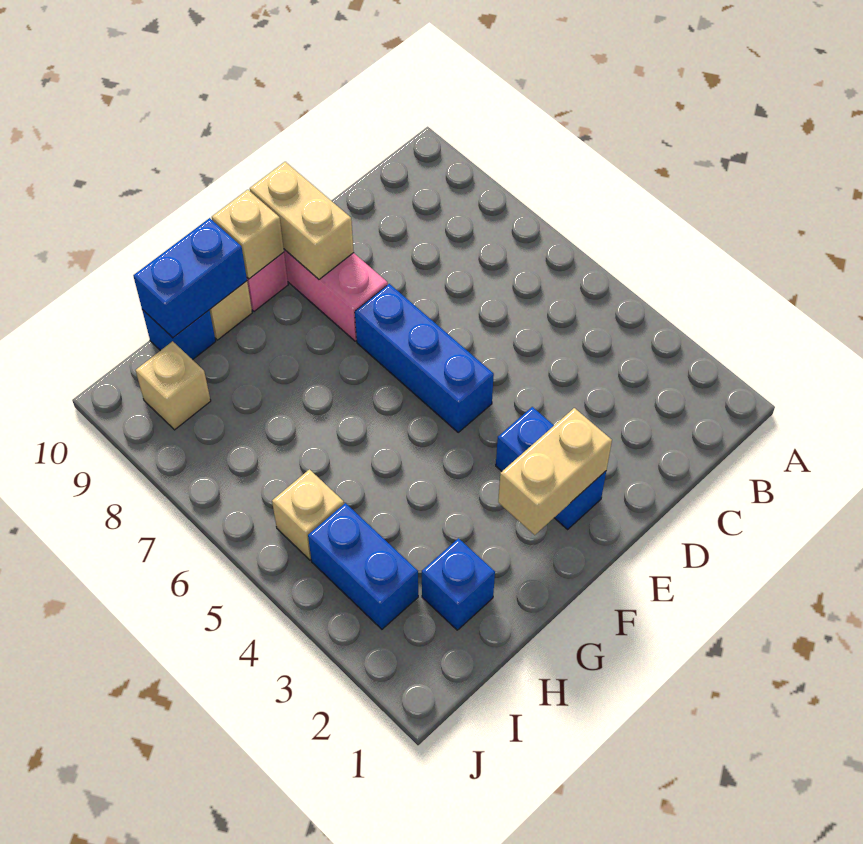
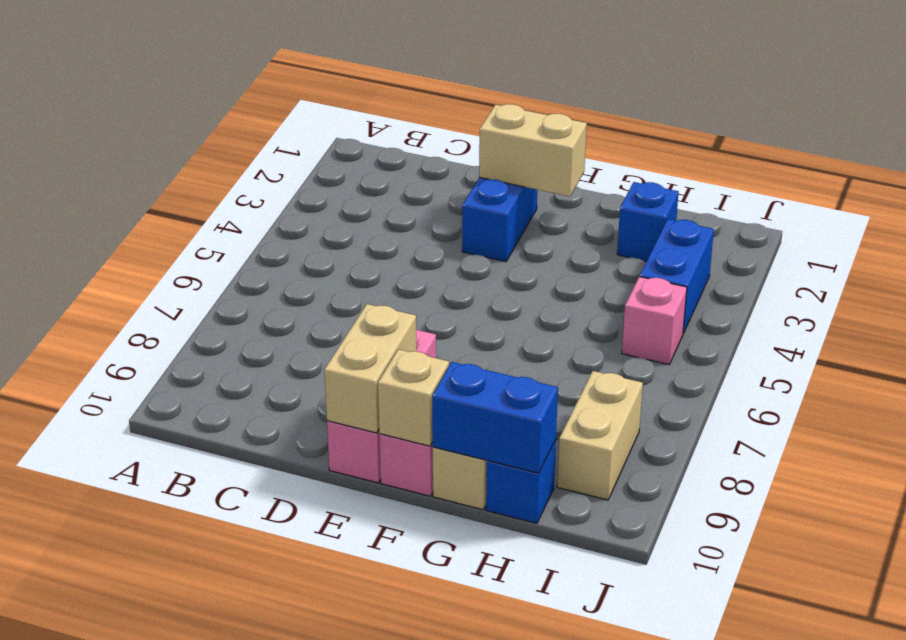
blue brick E5:E7 level 1 -> none
tan brick I5 level 1 -> pink brick I5 level 1
tan brick I9 level 1 -> tan brick I8:I9 level 1

